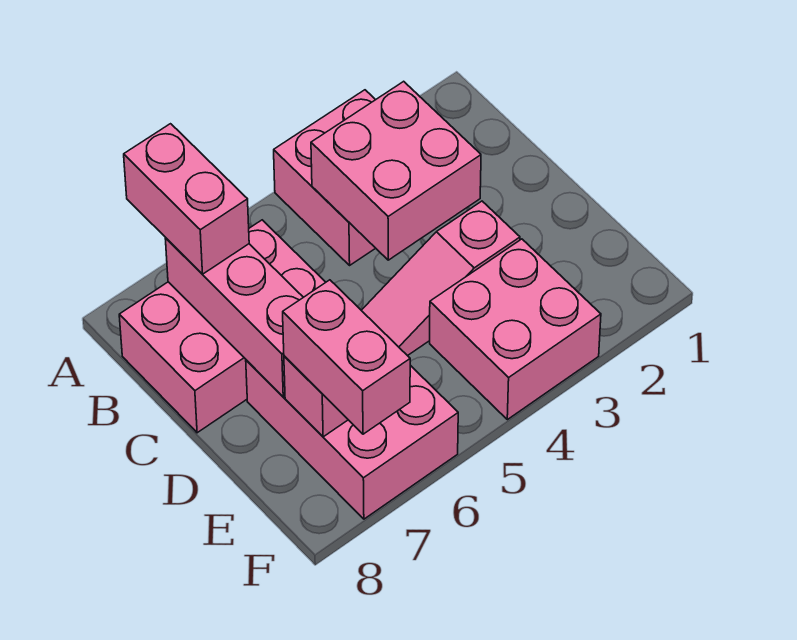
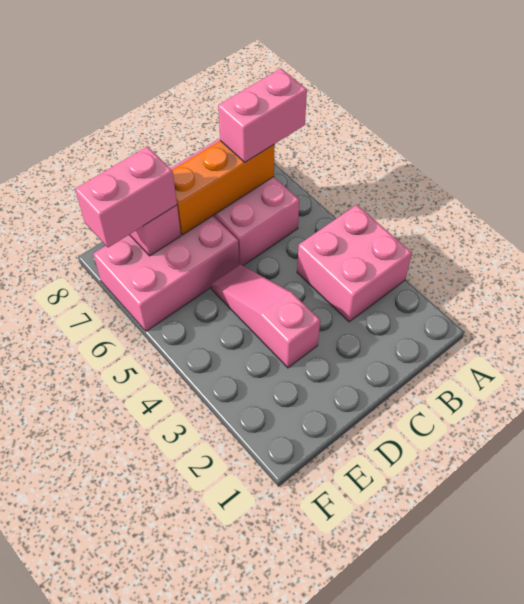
pink brick B3:C4 level 2 -> none
pink brick B7:D7 level 2 -> orange brick B7:D7 level 2
pink brick E3:F4 level 1 -> none

